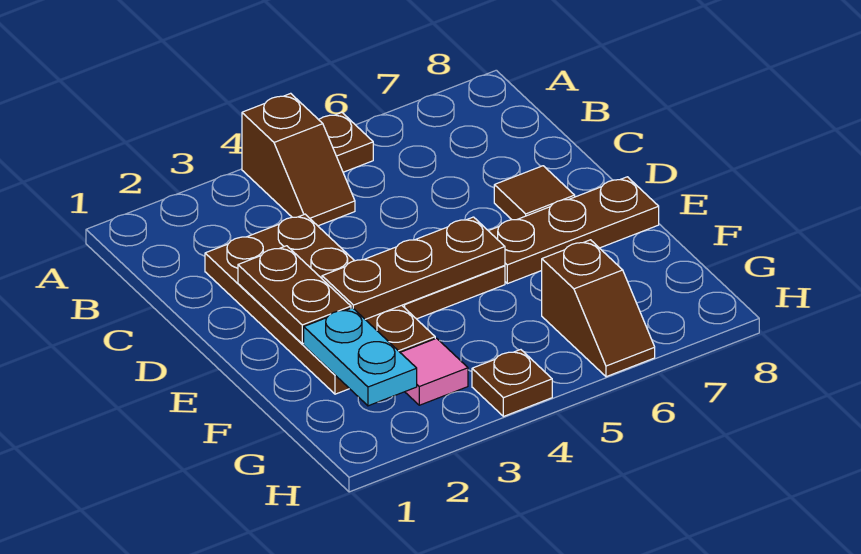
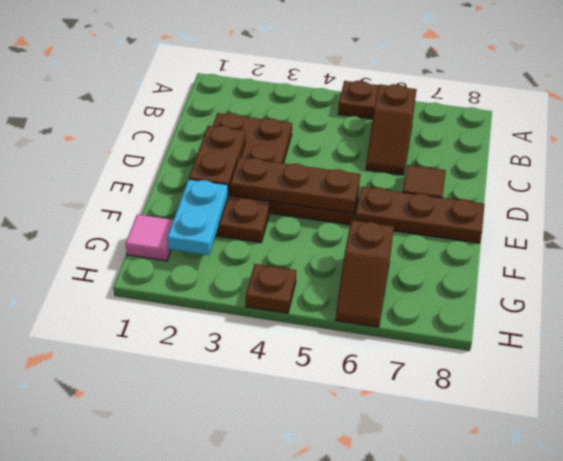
brown slope A4:B4 level 1 top A -> brown slope B6:C6 level 1 top B
pink tile G3 level 1 -> pink tile G1 level 1

